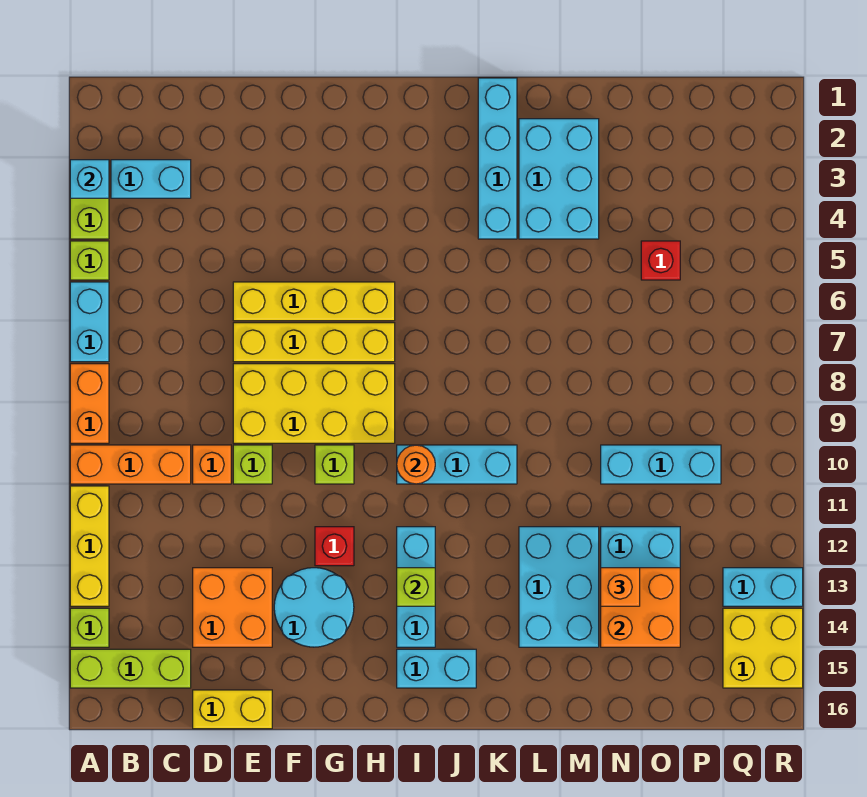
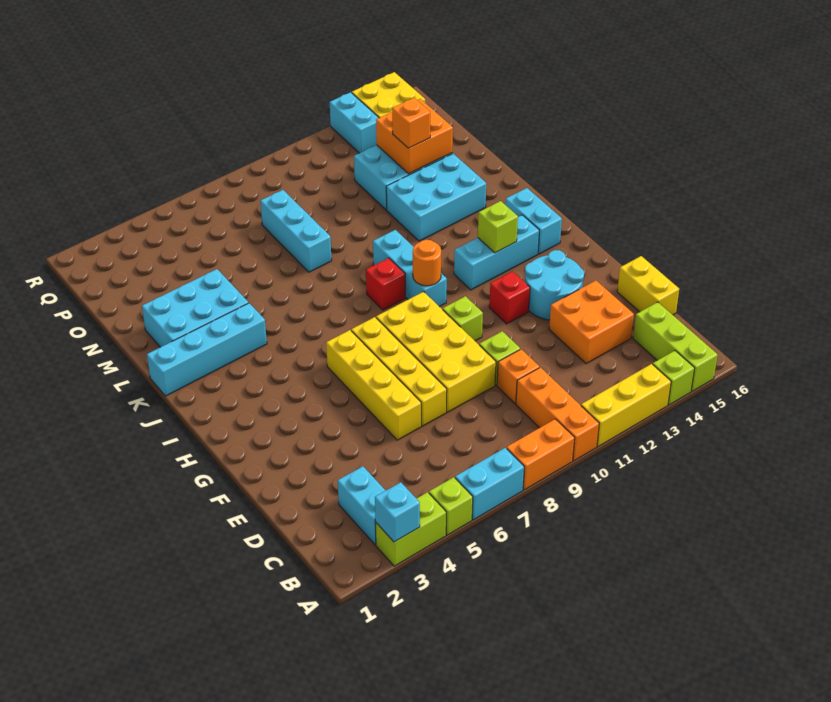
cyan brick N10:P10 level 1 -> cyan brick M8:O8 level 1
red brick O5 level 1 -> red brick J9 level 1

